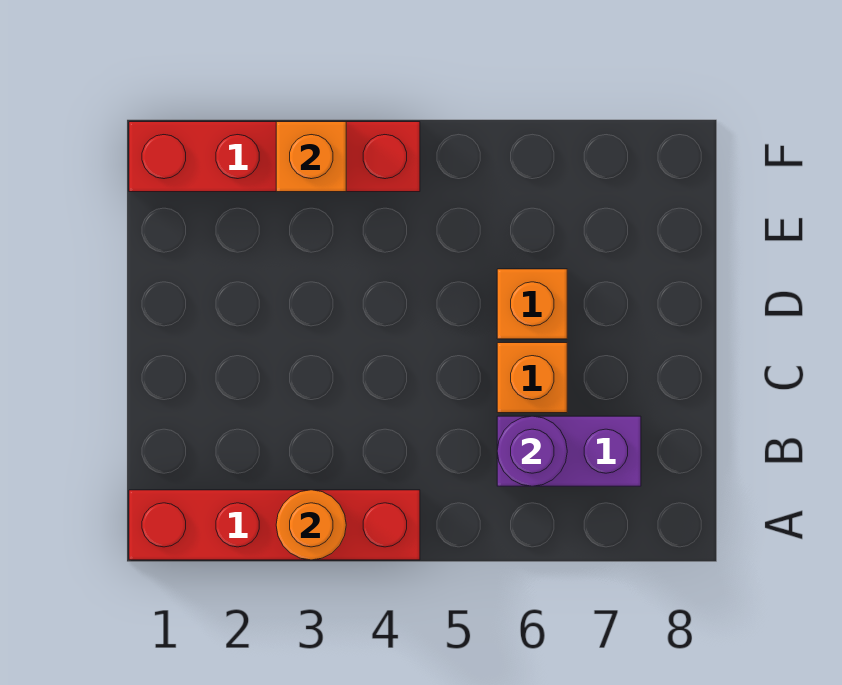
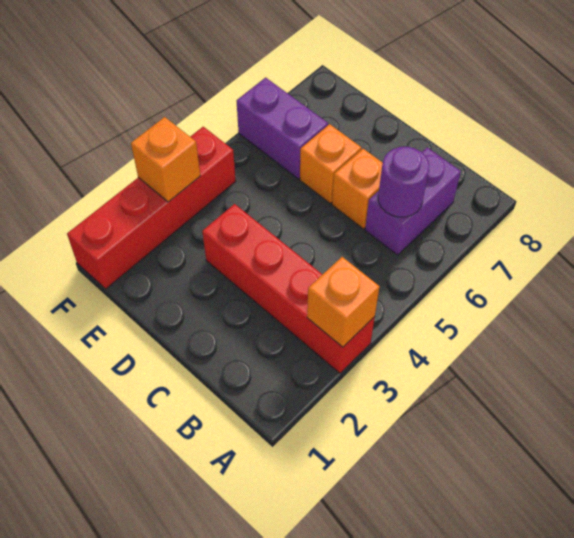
red brick A1:A4 level 1 -> red brick A3:D3 level 1
orange round brick A3 level 2 -> orange brick A3 level 2
none -> purple brick E6:F6 level 1

